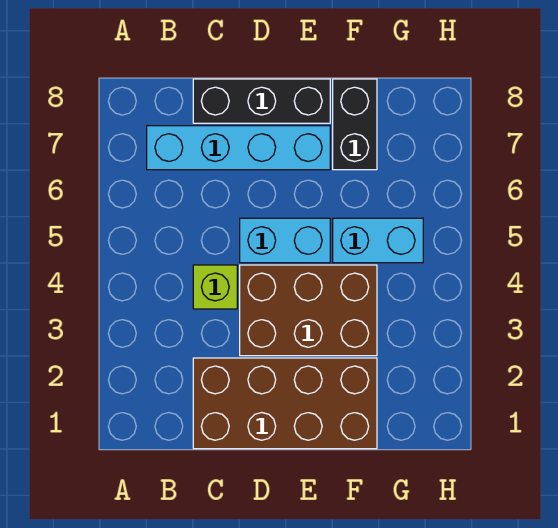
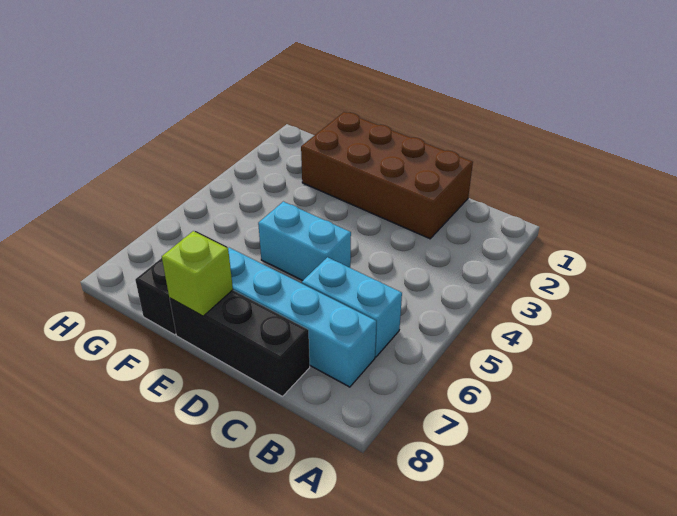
lime brick C4 level 1 -> lime brick E8 level 2
brown brick D3:F4 level 1 -> none
cyan brick F5:G5 level 1 -> cyan brick B6:C6 level 1

